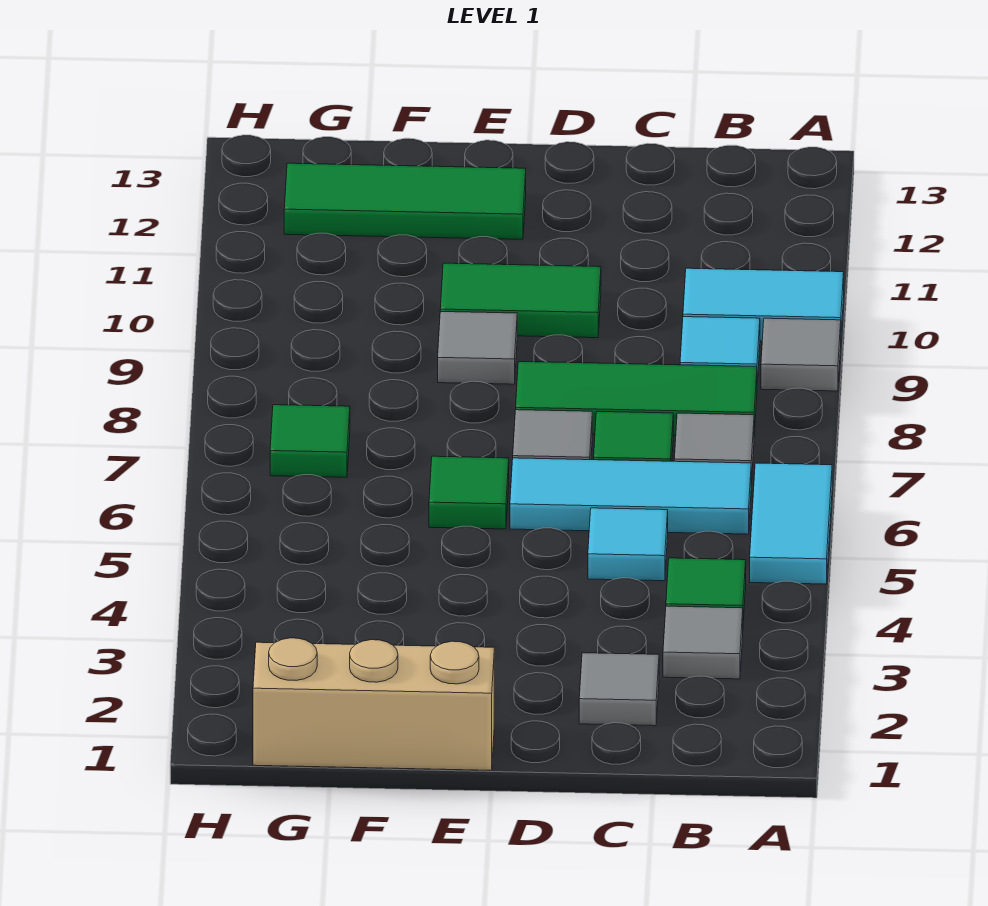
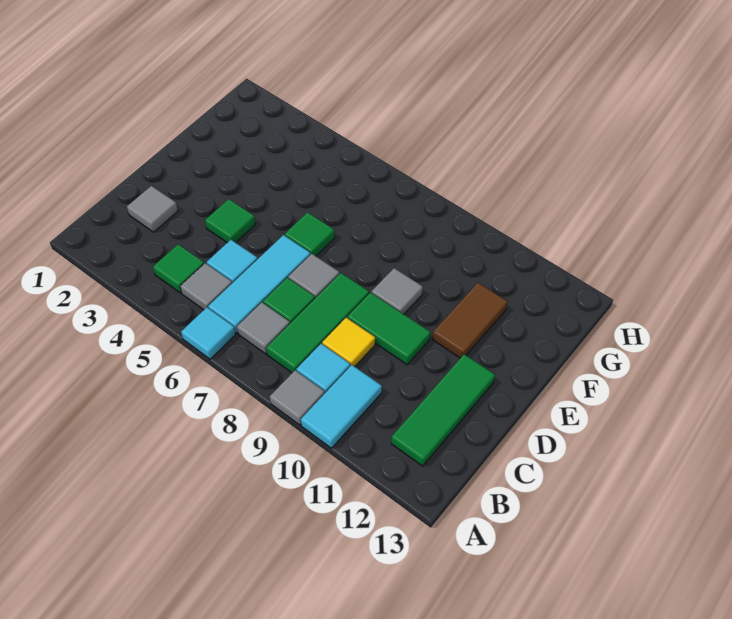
cyan tile A5:A6 level 1 -> cyan tile A6 level 1
grey tile B3 level 1 -> grey tile B5 level 1
none -> yellow tile C9 level 1
green tile D10:E10 level 1 -> green tile D9:D10 level 1
tan brick E1:G1 level 1 -> none
none -> brown tile E11:F11 level 1
green tile E12:G12 level 1 -> green tile B12:D12 level 1
green tile G7 level 1 -> green tile D4 level 1

